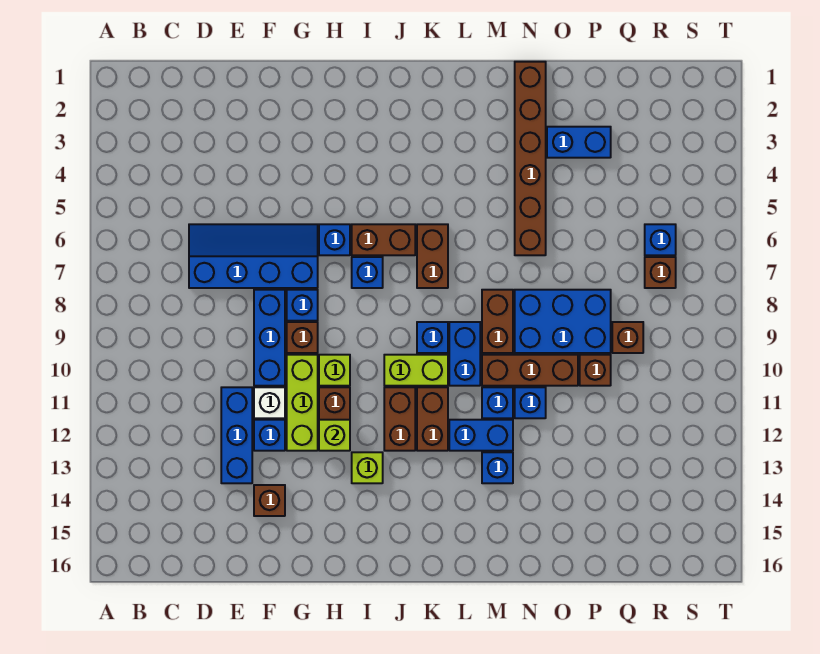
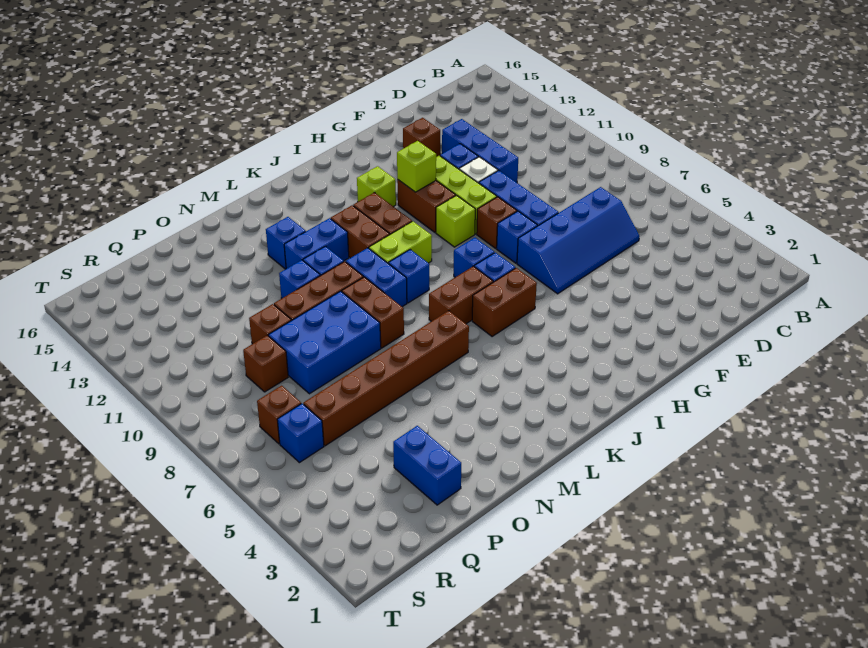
blue brick H6 level 1 -> blue brick I8 level 1
brown brick K6:K7 level 1 -> brown brick J7:K7 level 1
brown brick N1:N6 level 1 -> brown brick L6:Q6 level 1
blue brick O3:P3 level 1 -> blue brick P2:P3 level 1

